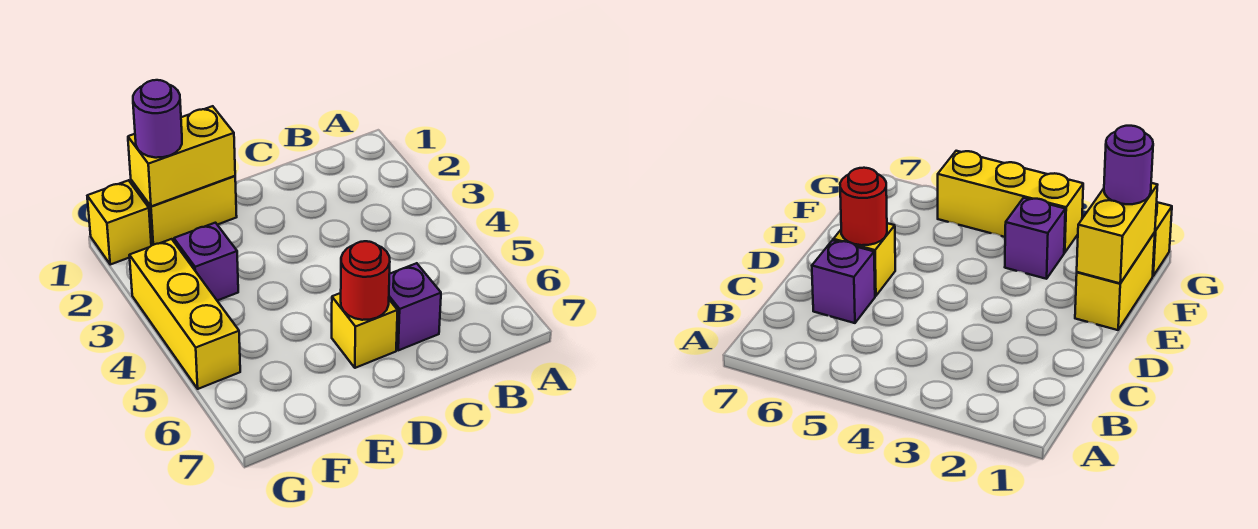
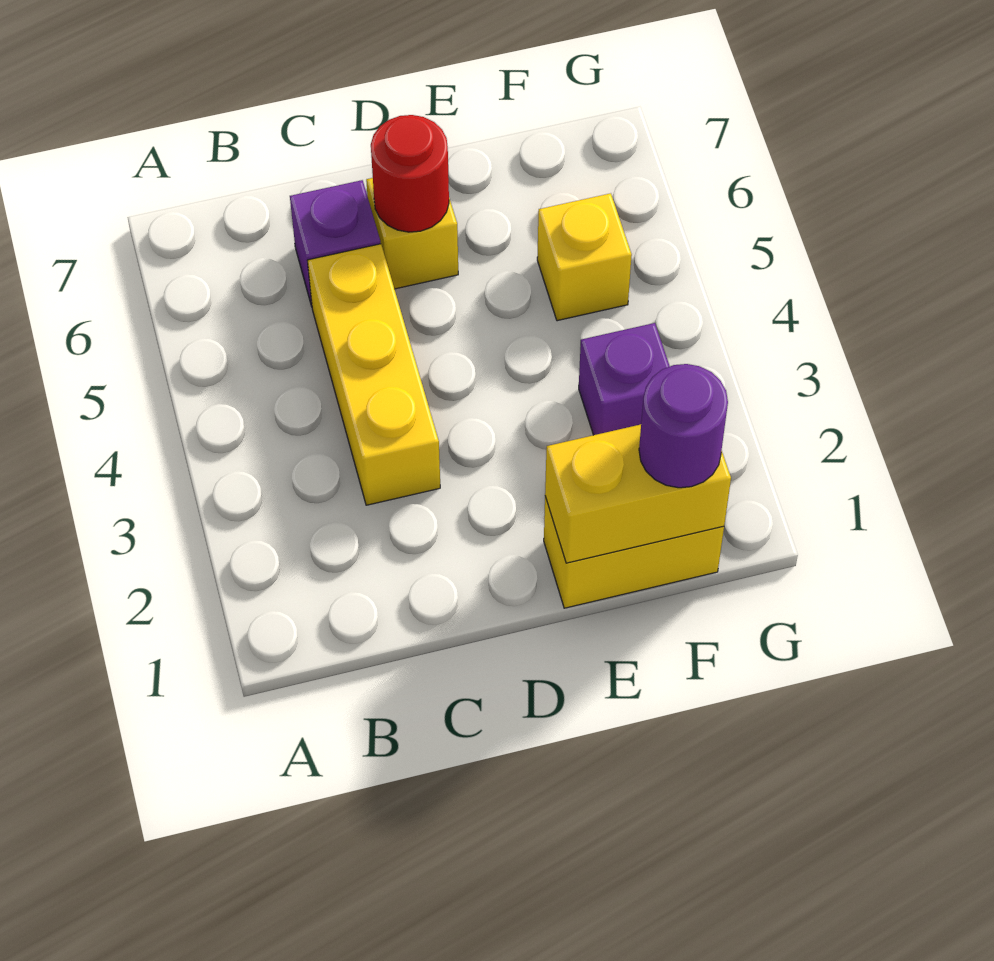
yellow brick G1 level 1 -> yellow brick F5 level 1
yellow brick G3:G5 level 1 -> yellow brick C3:C5 level 1

